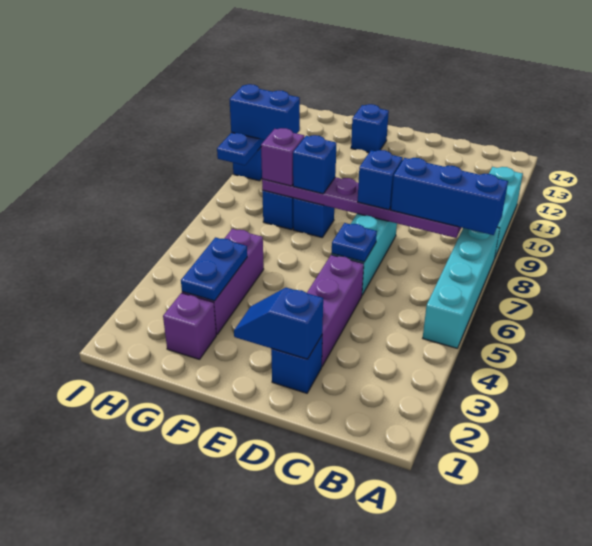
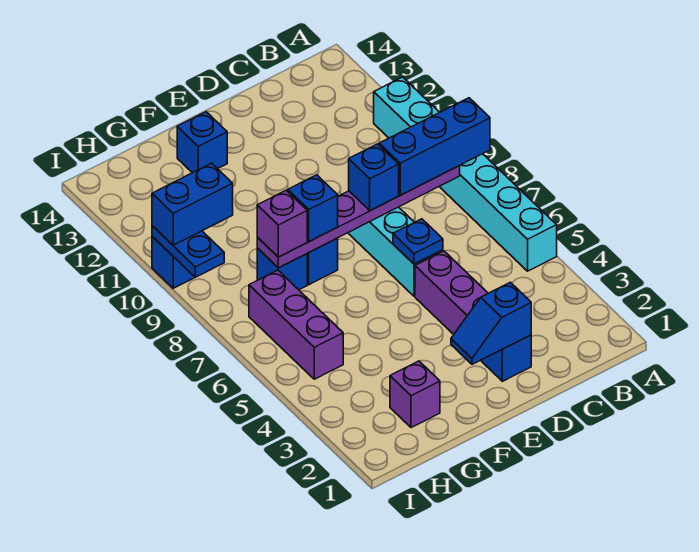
purple brick G3:G5 level 1 -> purple brick H5:H7 level 1
blue plate G3:G4 level 2 -> none

